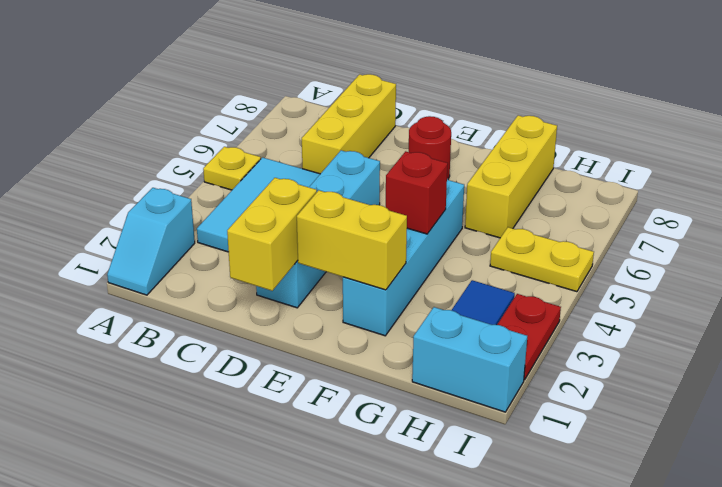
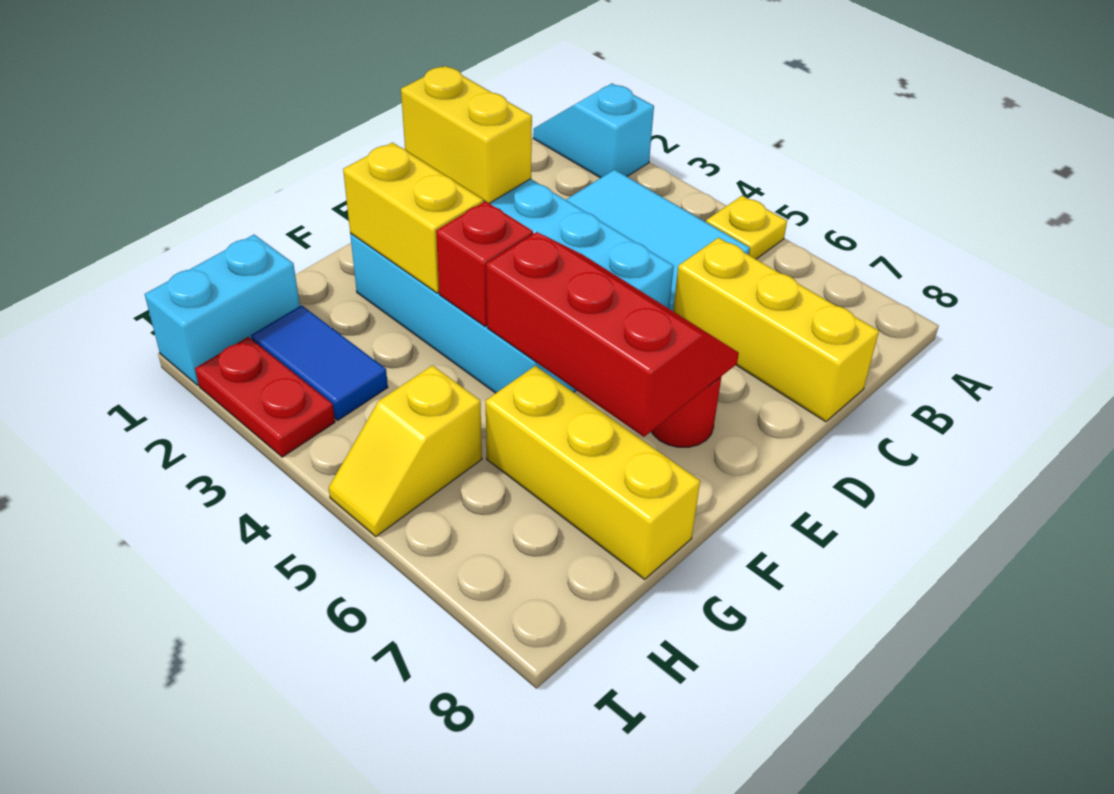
yellow brick E2:F2 level 2 -> yellow brick F2:F3 level 2
none -> red slope E5:F7 level 2 top F
yellow plate H5:I5 level 1 -> yellow slope H5:I5 level 1 top H

